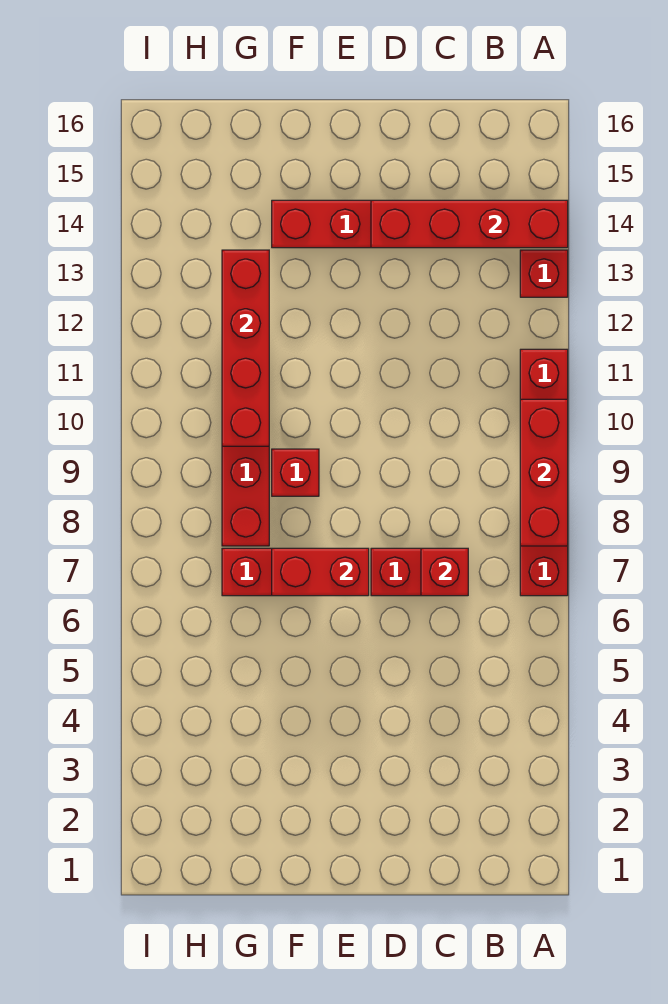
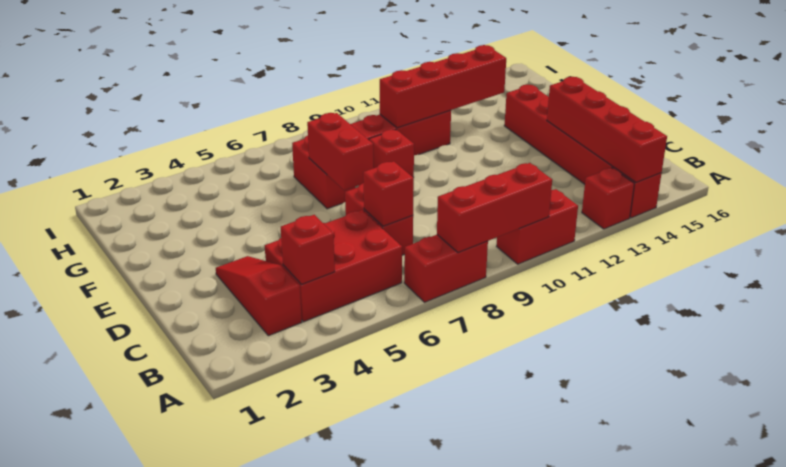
none -> red slope B3:D3 level 1 top B
none -> red brick B4:C6 level 1
none -> red brick B4 level 2

